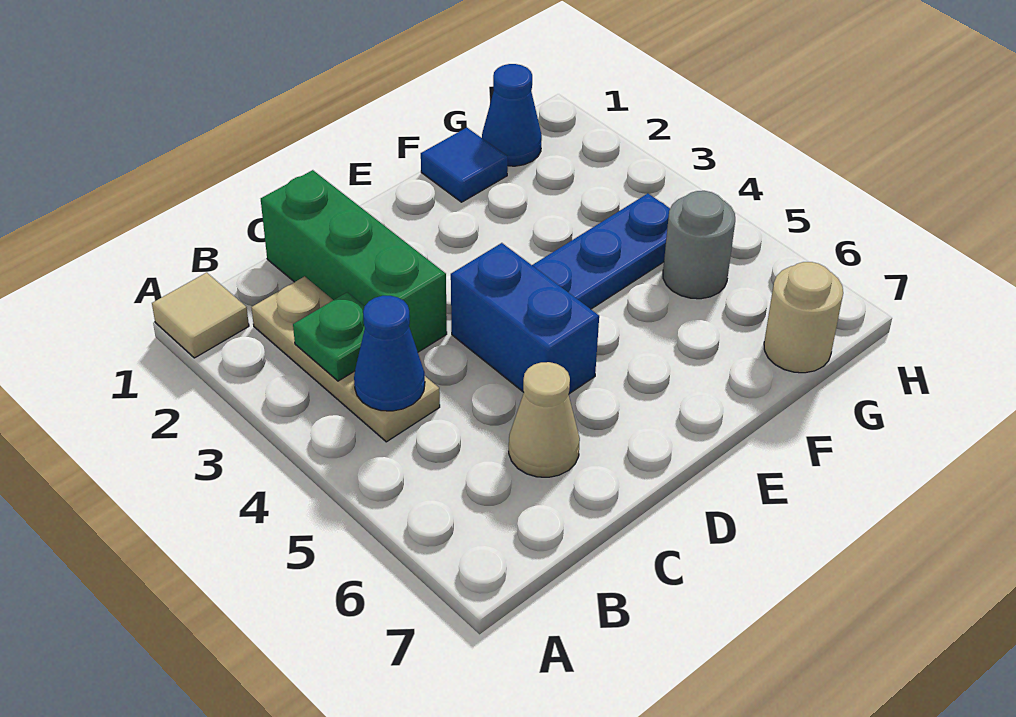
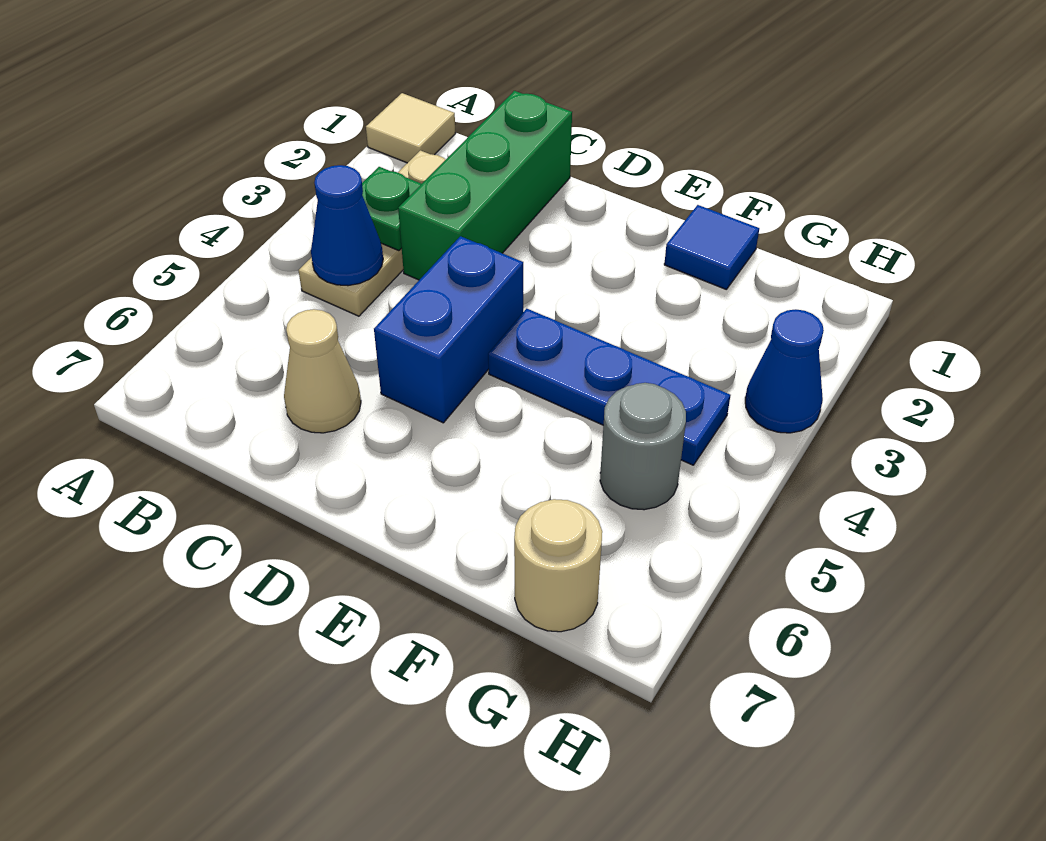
blue cone G1 level 1 -> blue cone H3 level 1

